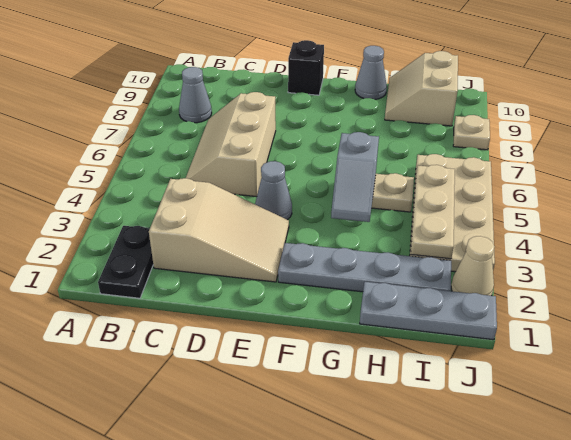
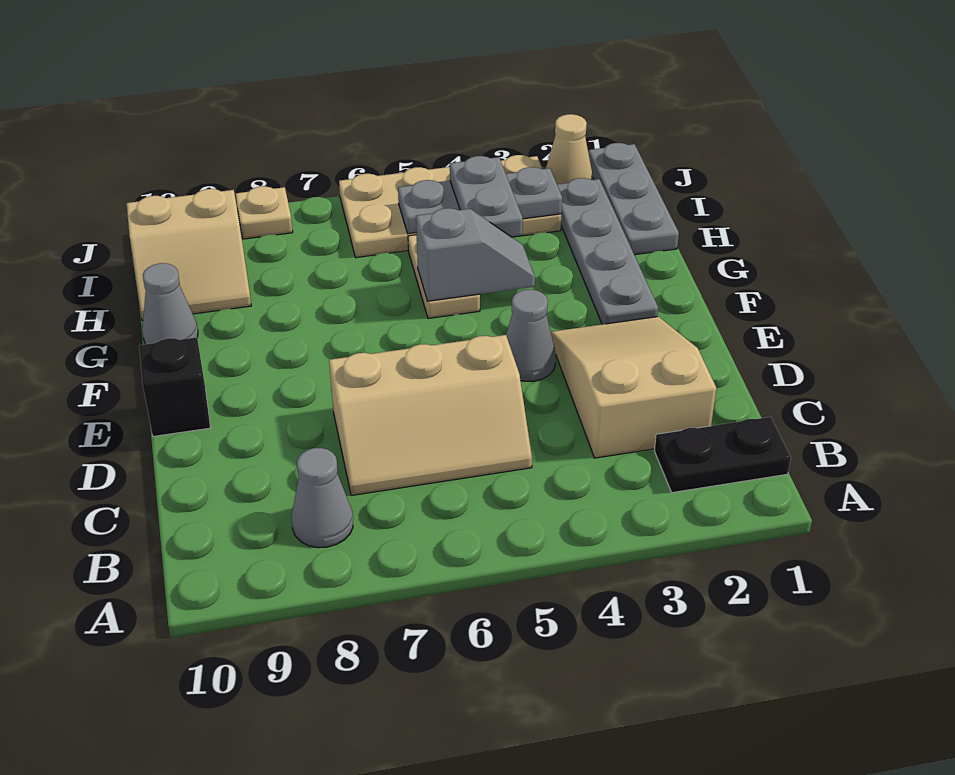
none -> grey plate H4:I4 level 3
tan plate I3:I5 level 2 -> grey plate I3:I5 level 2

